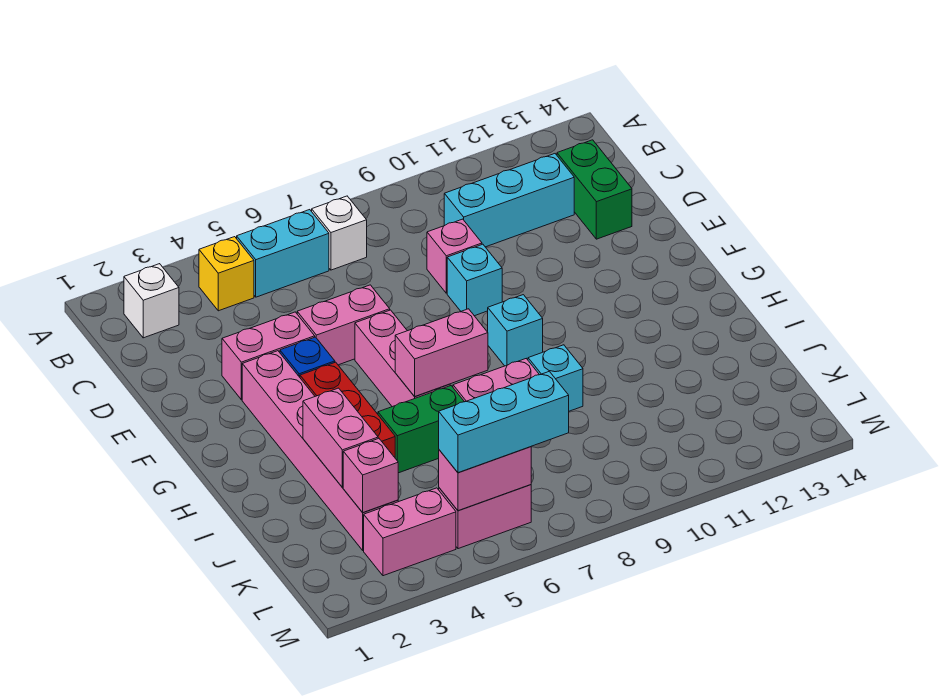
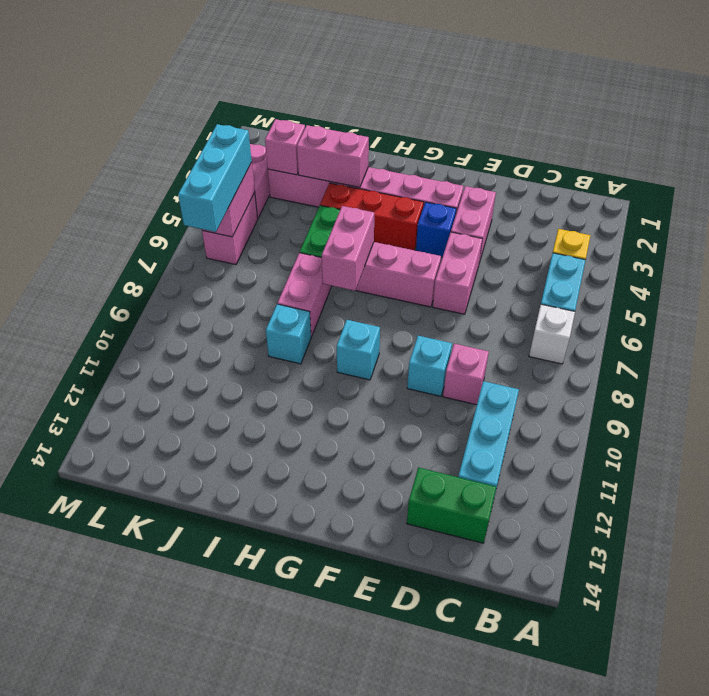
white brick B2 level 1 -> none

